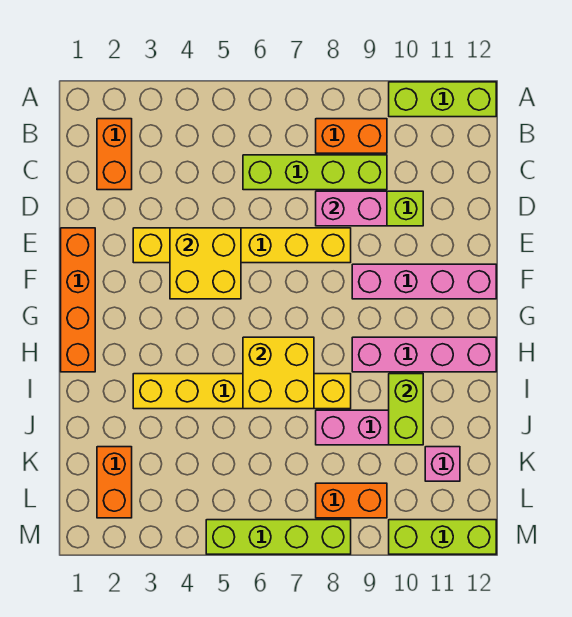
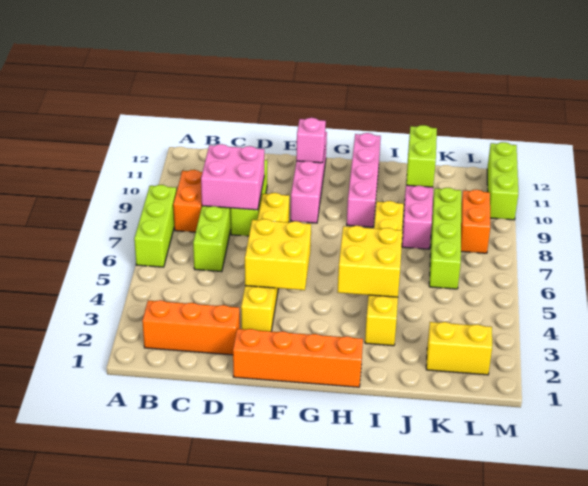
lime brick A10:A12 level 1 -> lime brick A6:A8 level 1
orange brick B2:C2 level 1 -> orange brick B2:D2 level 1
pink brick D8:D9 level 2 -> pink brick C8:D9 level 2
yellow brick H6:I7 level 2 -> yellow brick H4:I5 level 2
lime brick I10:J10 level 2 -> lime brick J10:J11 level 2
orange brick K2:L2 level 1 -> yellow brick K2:L2 level 1
pink brick K11 level 1 -> pink brick F11 level 2
lime brick M5:M8 level 1 -> lime brick K6:K9 level 1

